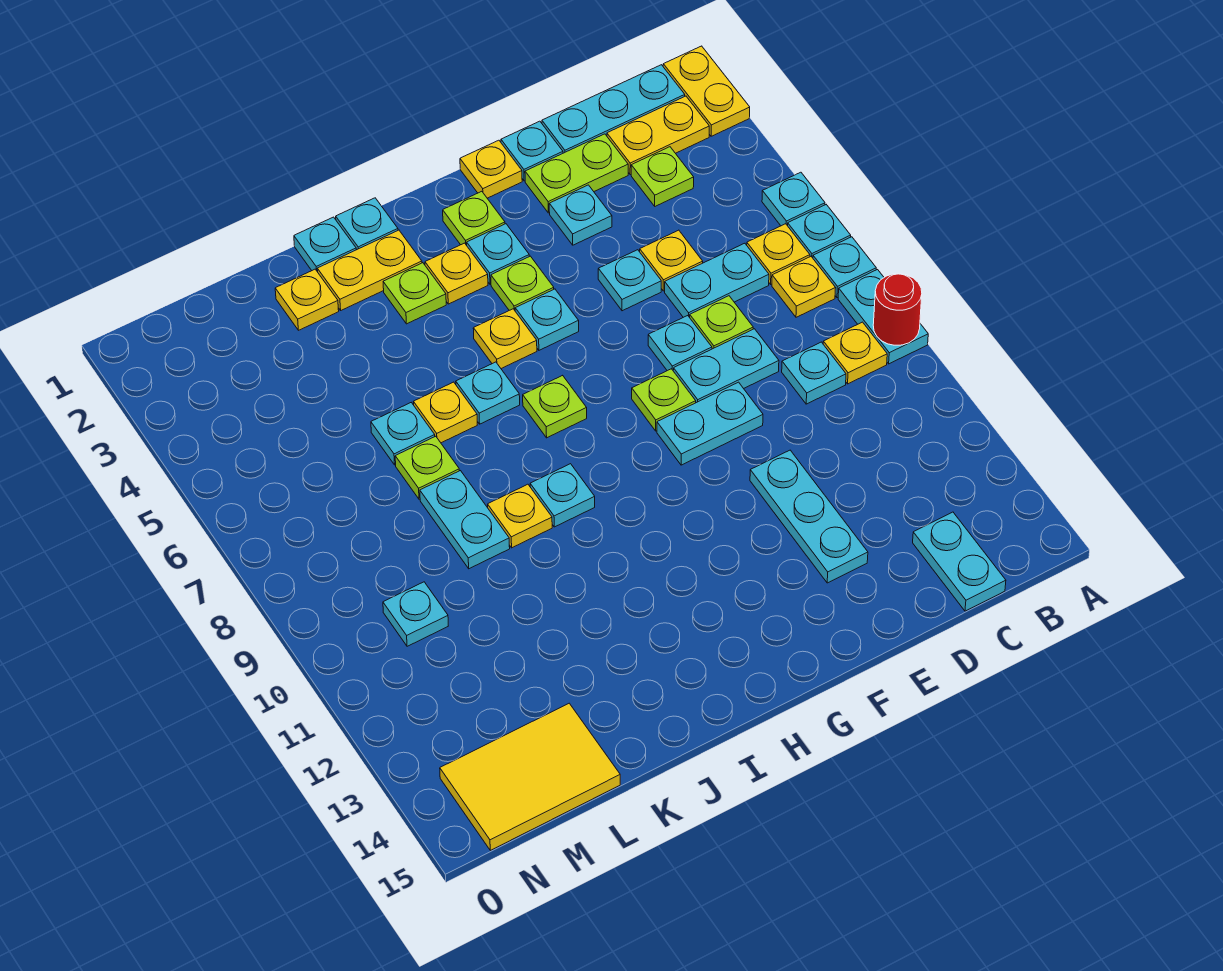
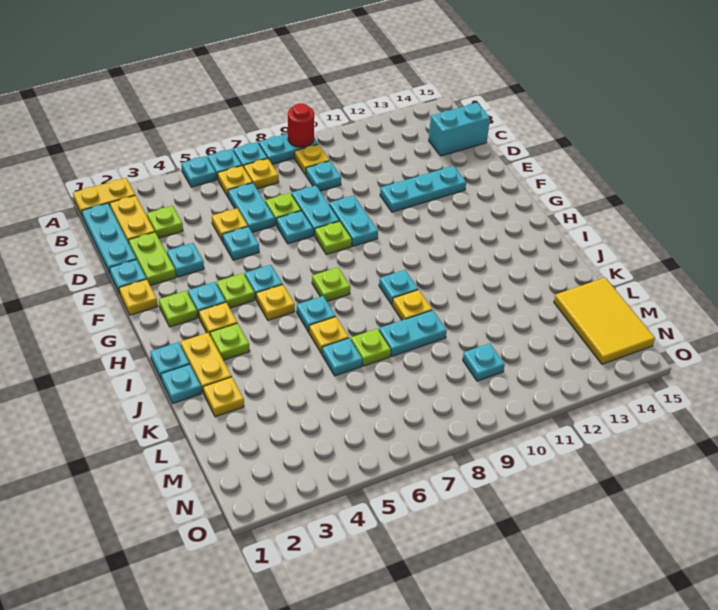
cyan plate C14:C15 level 1 -> cyan brick C14:C15 level 1

